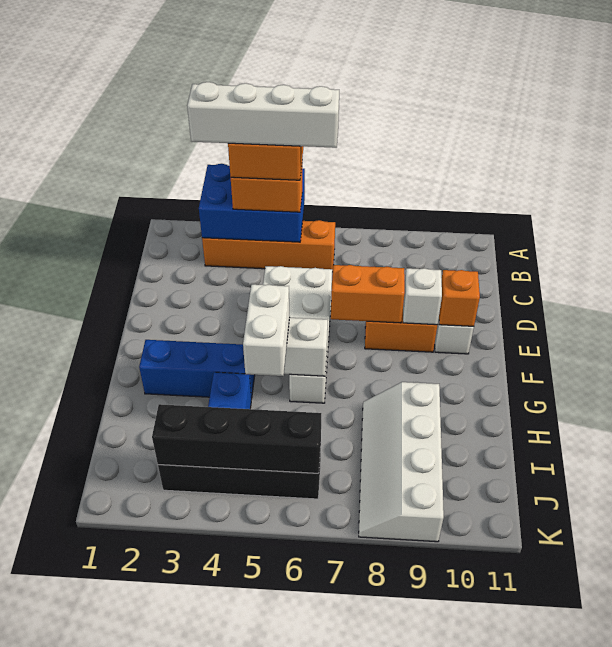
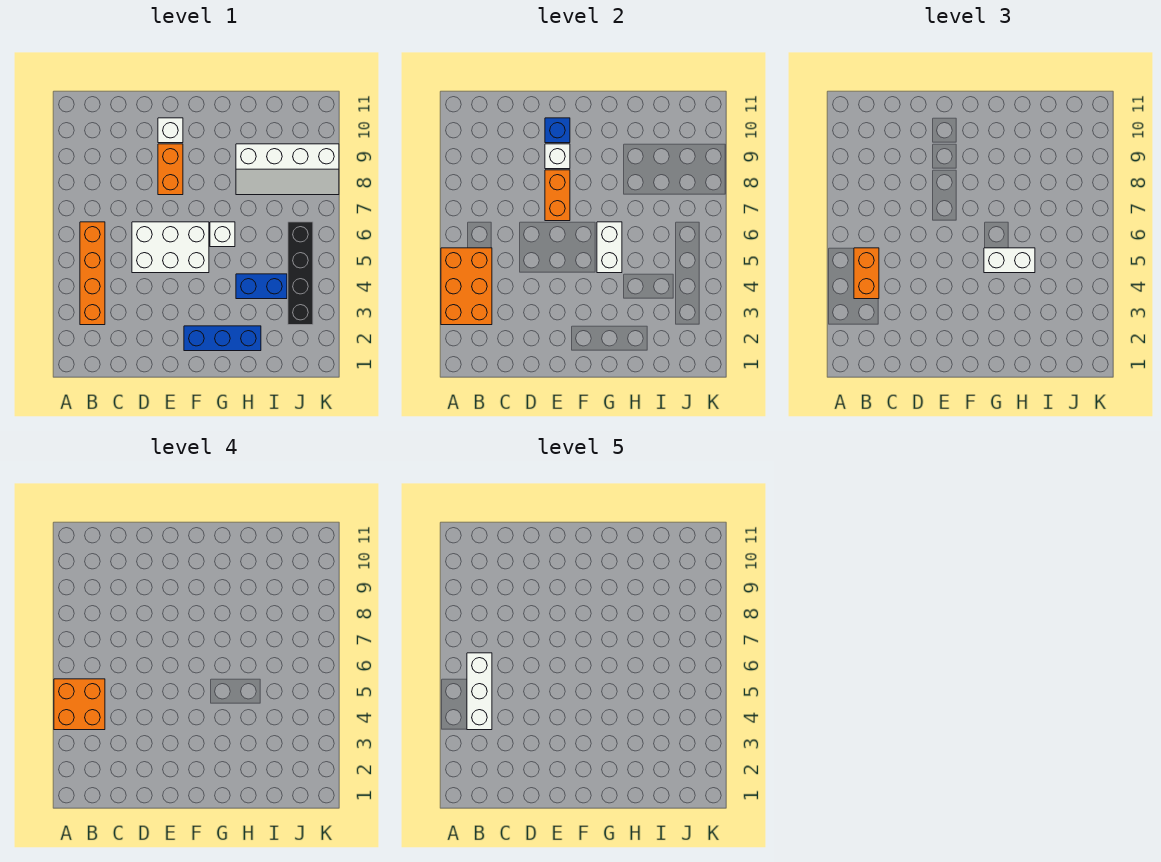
blue brick A3:B5 level 2 -> orange brick A3:B5 level 2
white brick B3:B6 level 5 -> white brick B4:B6 level 5
orange brick E10 level 2 -> blue brick E10 level 2
blue brick G2:G4 level 1 -> blue brick F2:H2 level 1
black brick J3:J6 level 2 -> none

